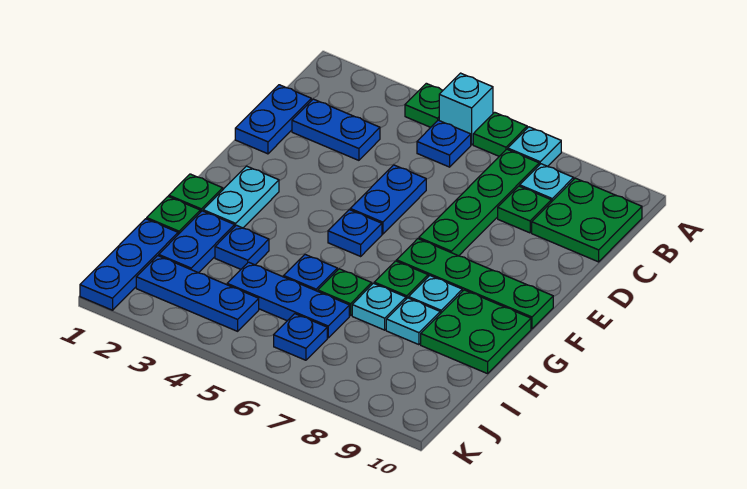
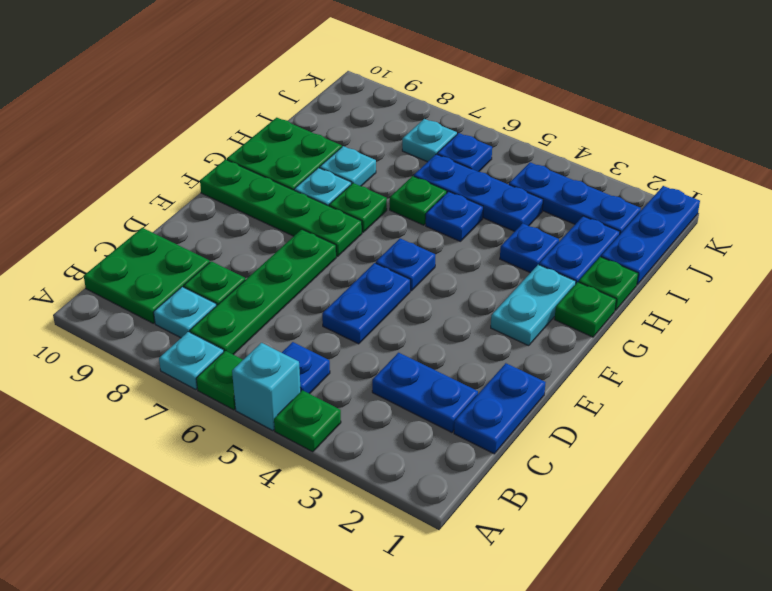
cyan plate H7 level 1 -> cyan plate J7 level 1

